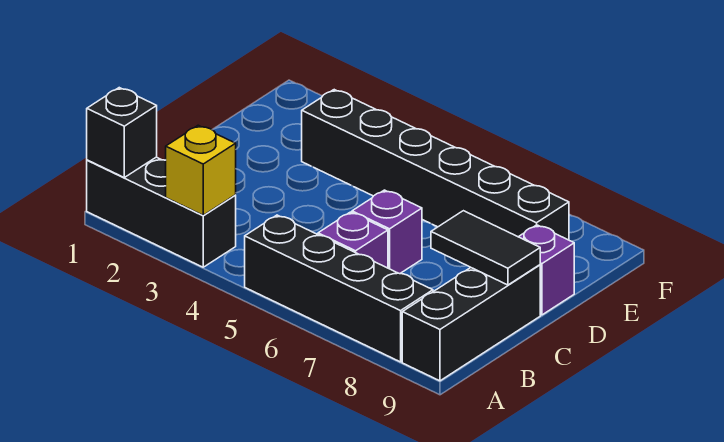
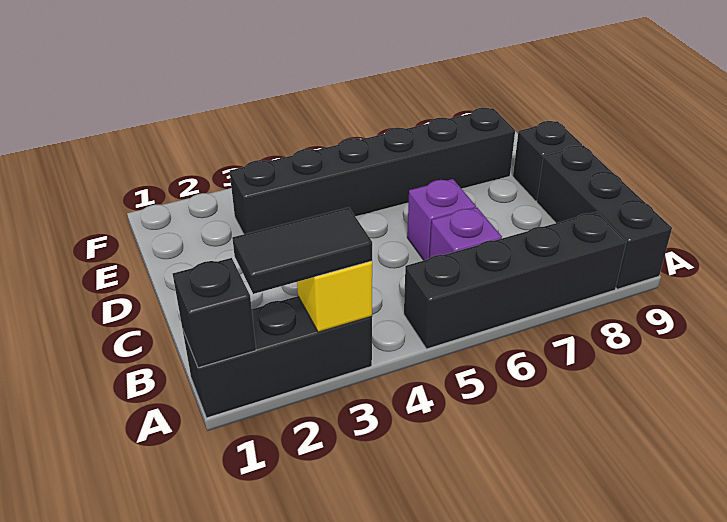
black tile C8:C9 level 2 -> black tile A2:A3 level 3
purple brick D9 level 1 -> black brick D9 level 1

